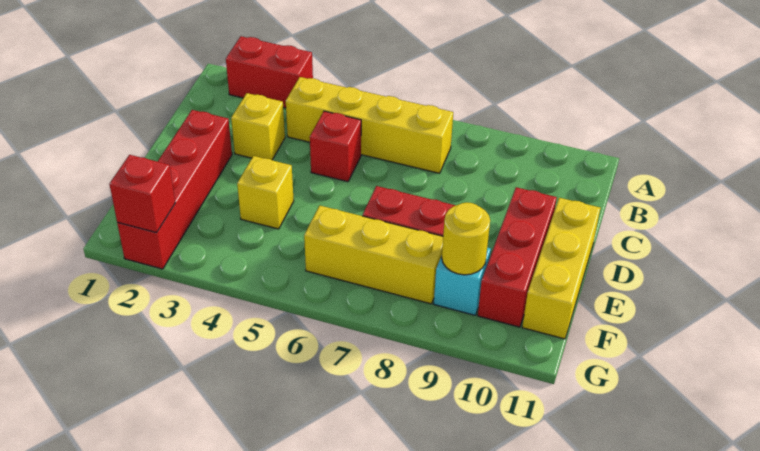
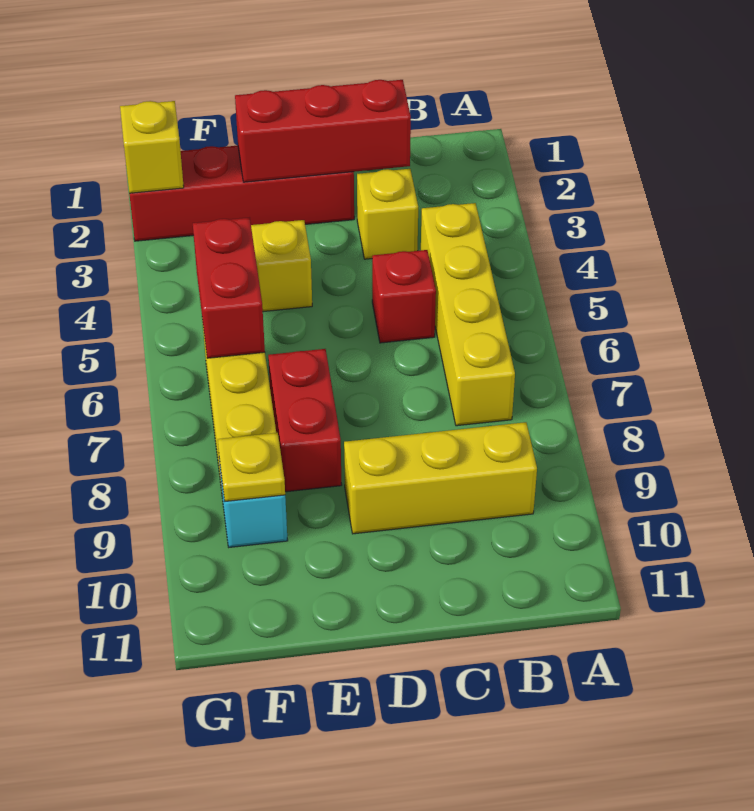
red brick A2:A3 level 1 -> red brick F5:F6 level 2
red brick D10:F10 level 1 -> red brick C2:E2 level 2
yellow brick D11:F11 level 1 -> yellow brick B9:D9 level 1
yellow round brick F9 level 2 -> yellow plate F9 level 2
red brick G2 level 2 -> yellow brick G2 level 2

